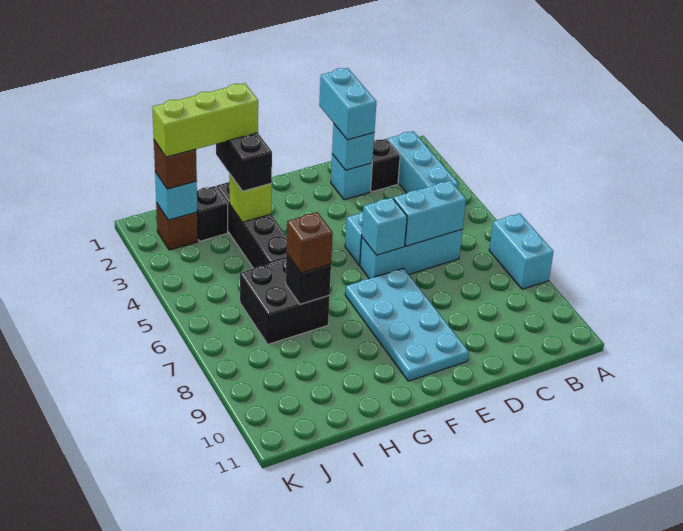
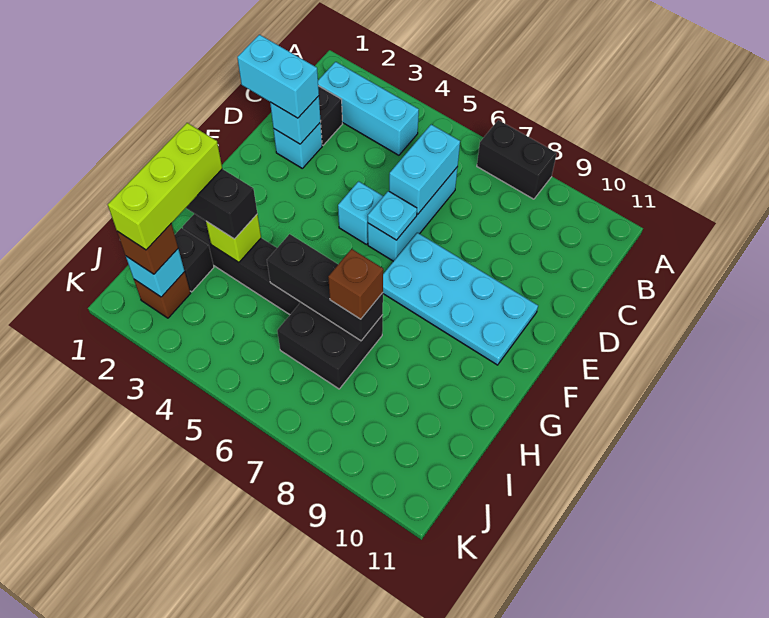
cyan brick A7:A8 level 1 -> black brick A7:A8 level 1
cyan brick E6 level 2 -> cyan plate E6 level 2
black brick H7 level 2 -> black brick H5:H7 level 2

